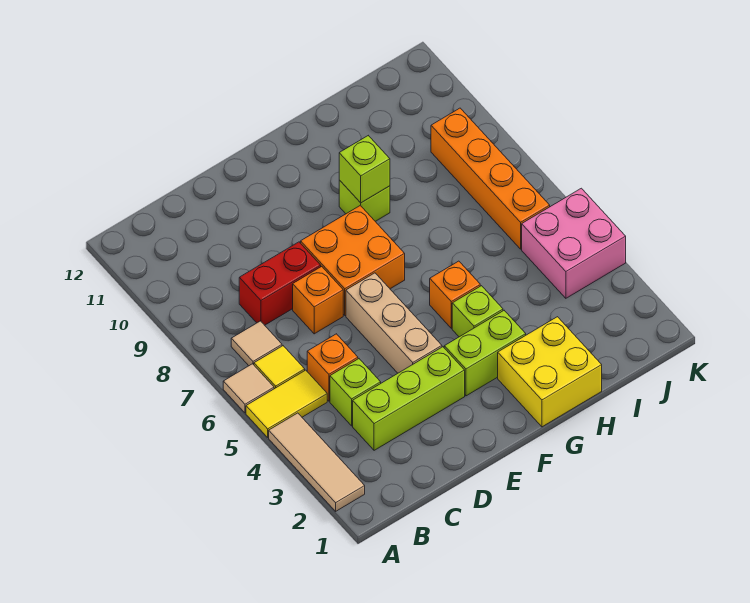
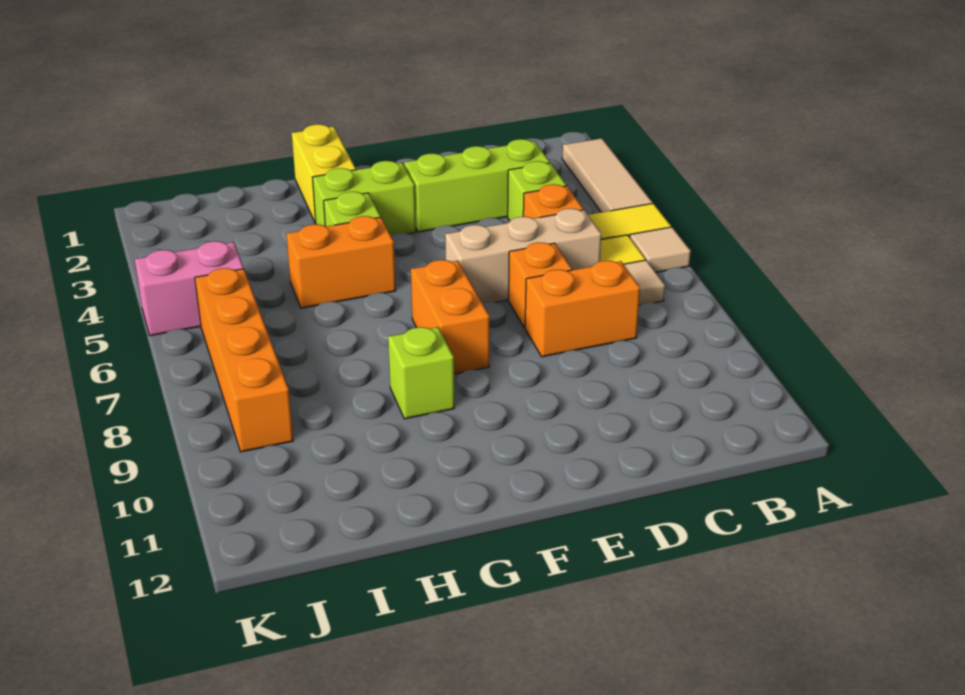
red brick C8:D8 level 1 -> orange brick C8:D8 level 1
tan brick E4:E6 level 1 -> tan brick C6:E6 level 1
orange brick E7:F8 level 1 -> orange brick F7:F8 level 1
yellow brick G1:H2 level 1 -> yellow brick G1:G2 level 1
orange brick G5 level 1 -> orange brick G5:H5 level 1
lime brick G9 level 2 -> none
pink brick J4:K5 level 1 -> pink brick J5:K5 level 1

